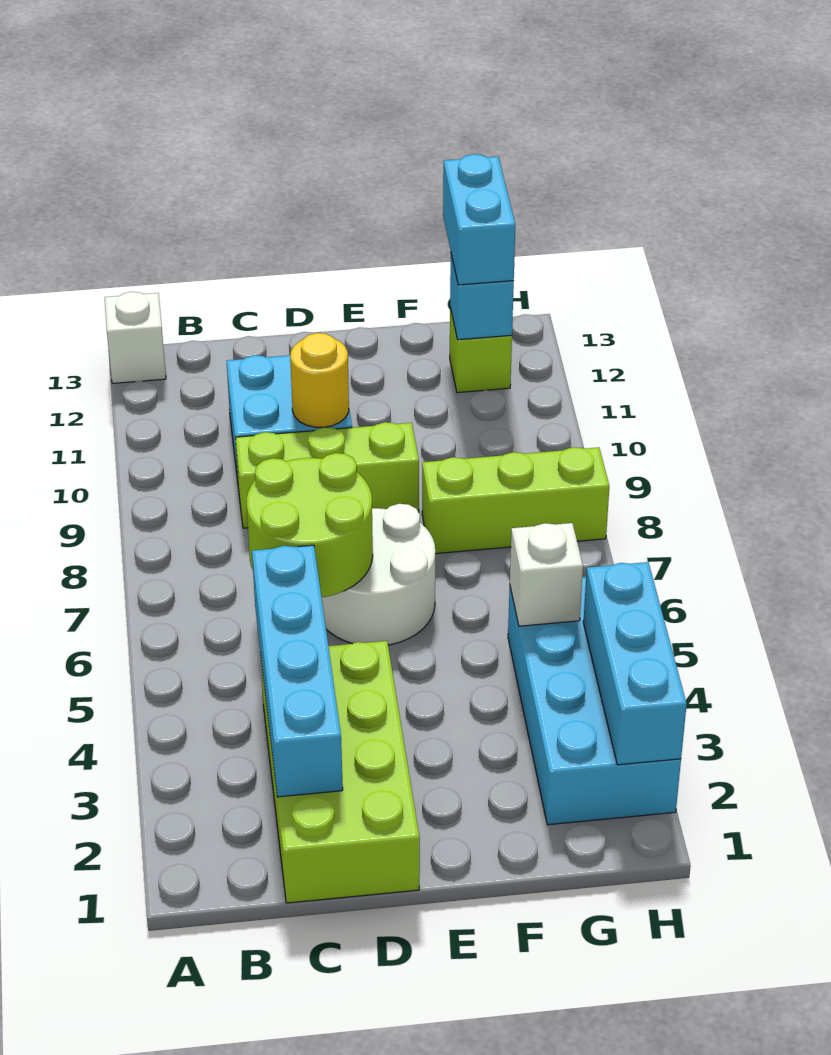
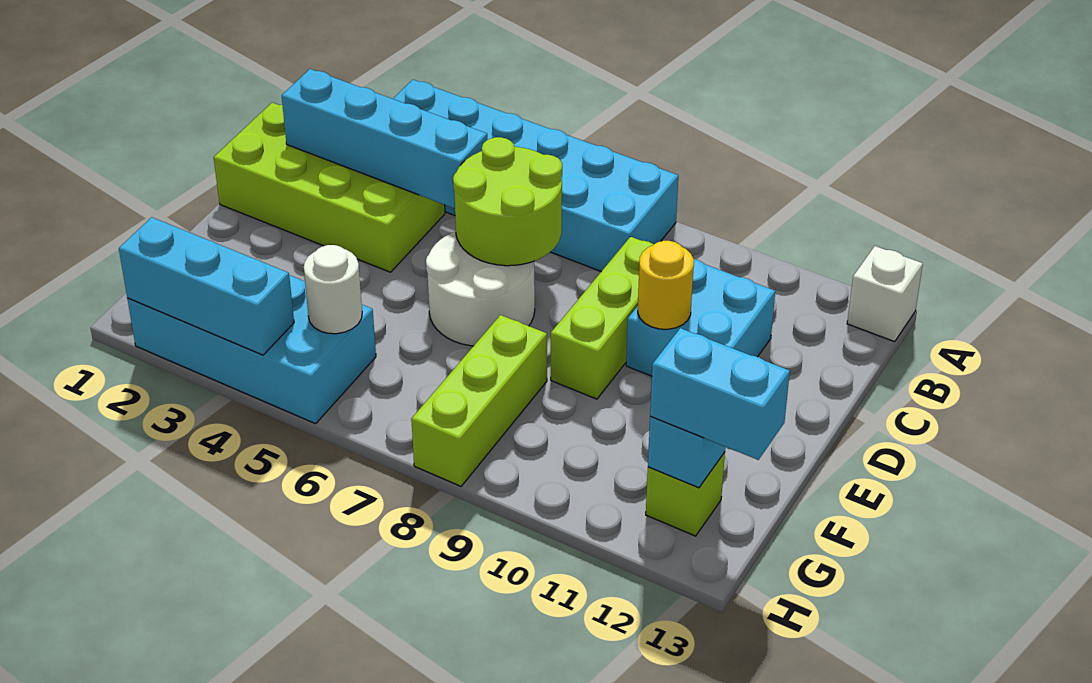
none -> cyan brick A3:B8 level 1
white brick G5 level 2 -> white round brick G5 level 2

